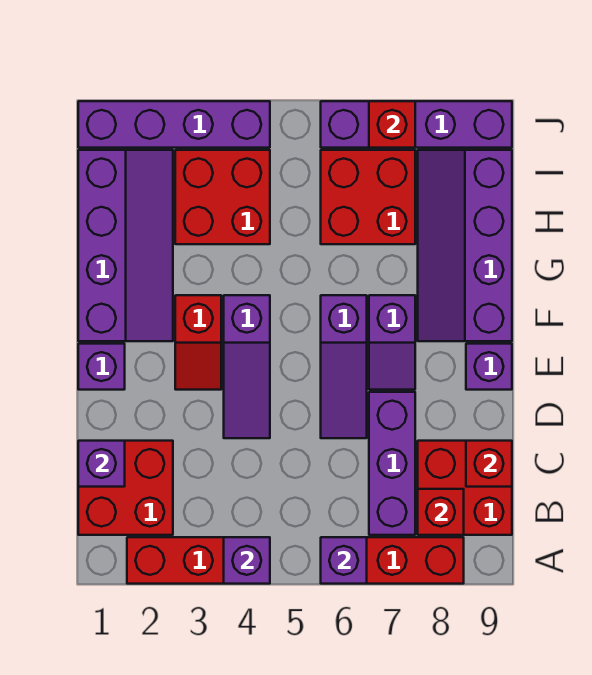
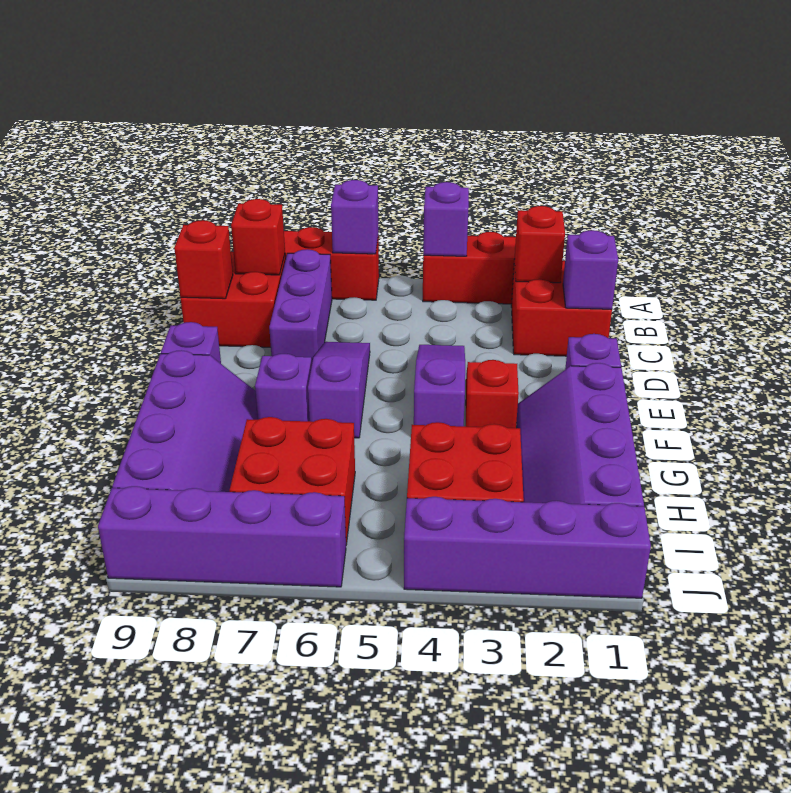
red brick J7 level 2 -> red brick B2 level 2

